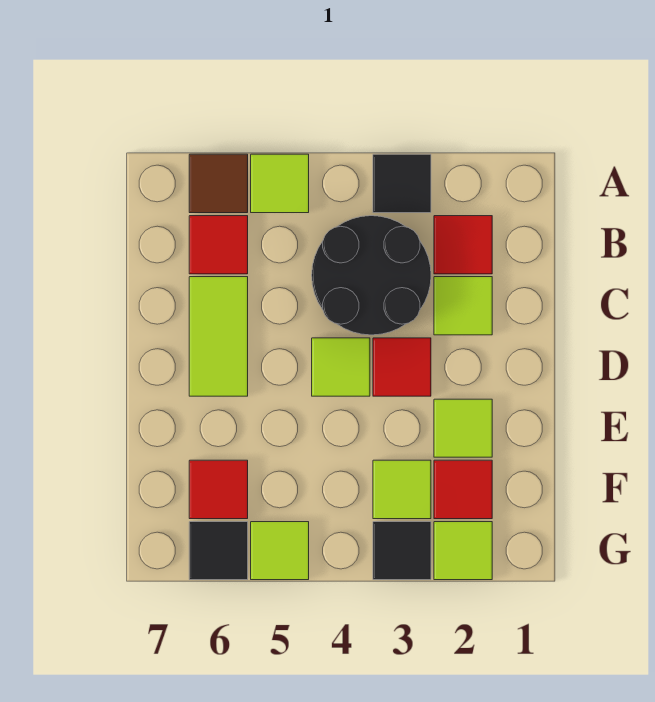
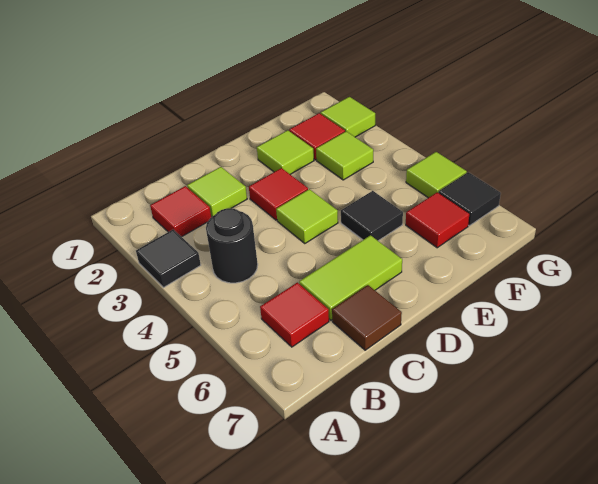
lime tile A5 level 1 -> none
brown tile A6 level 1 -> brown tile C7 level 1
black round brick B3:C4 level 1 -> black round brick B4 level 1
black tile G3 level 1 -> black tile E5 level 1

